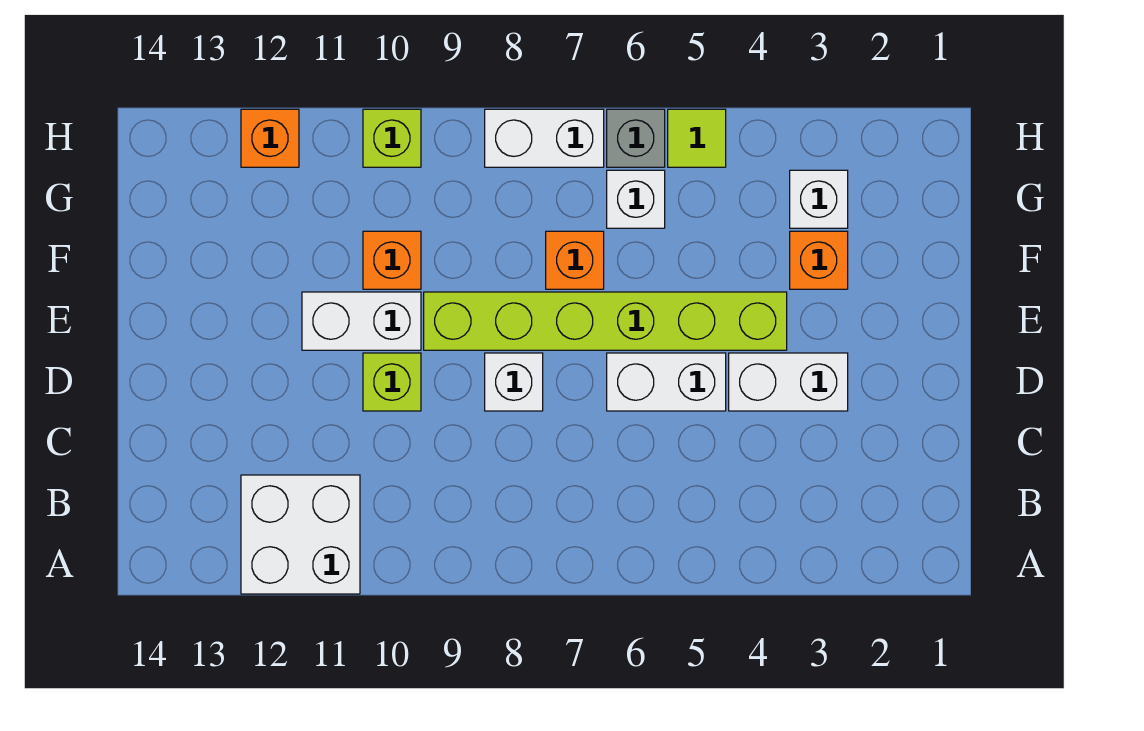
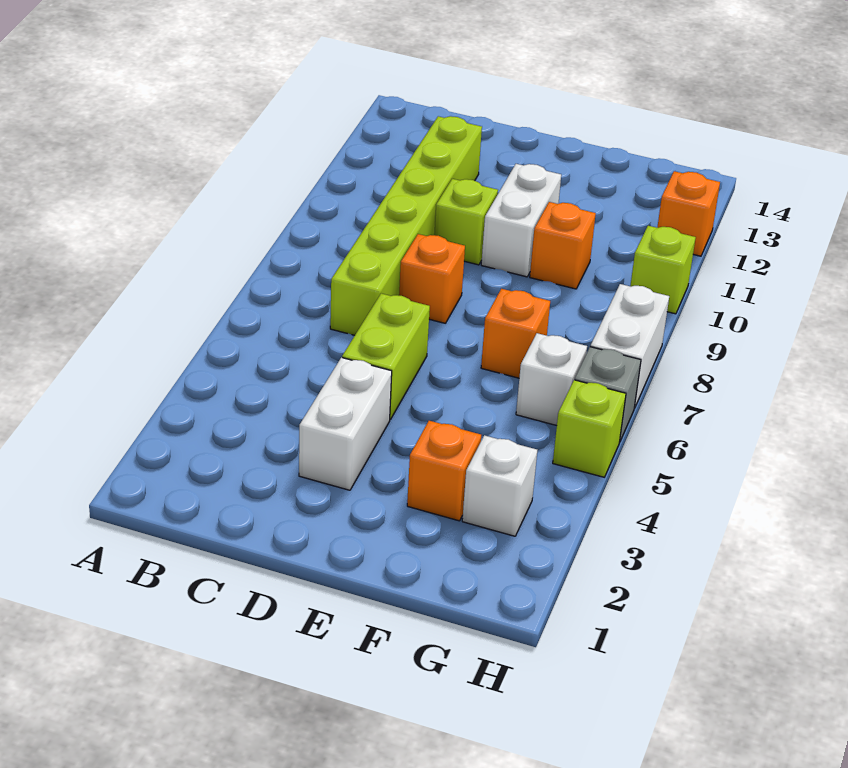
white brick A11:B12 level 1 -> none
white brick D5:D6 level 1 -> lime brick D5:D6 level 1
white brick D8 level 1 -> orange brick D8 level 1
lime brick E4:E9 level 1 -> lime brick C7:C12 level 1
lime tile H5 level 1 -> lime brick H5 level 1

